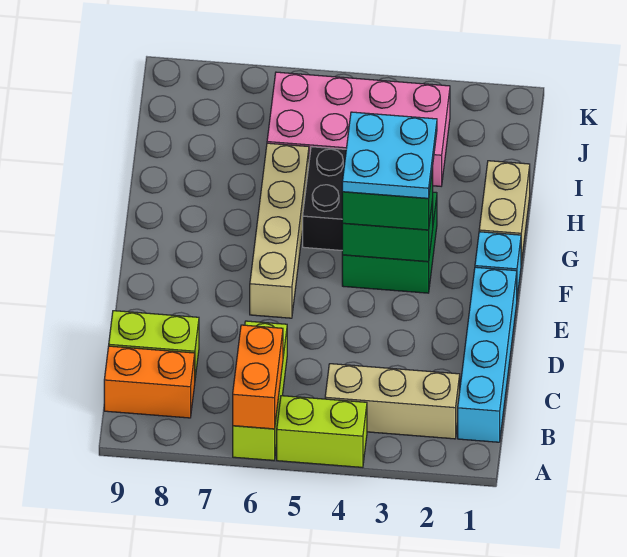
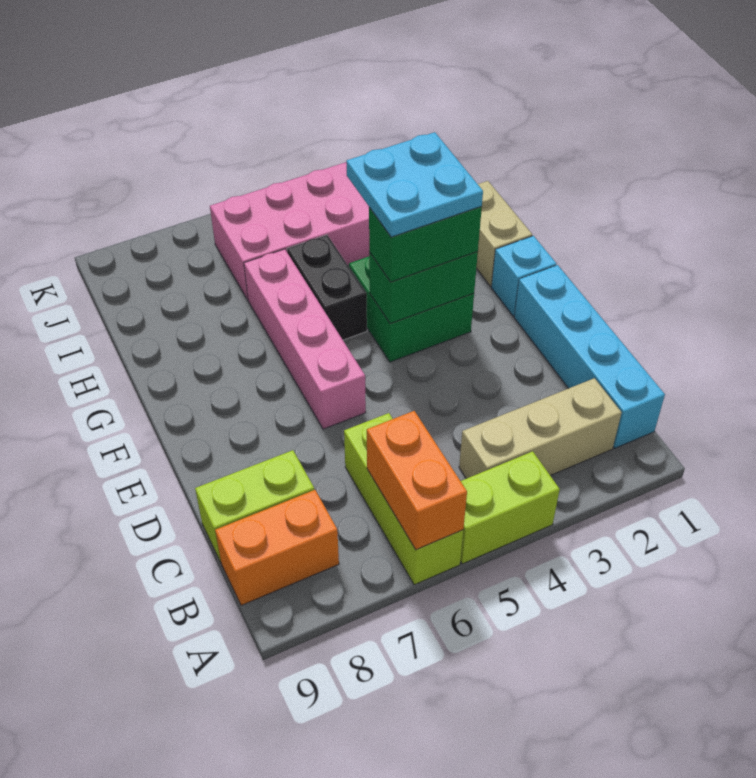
tan brick E6:H6 level 1 -> pink brick E6:H6 level 1

